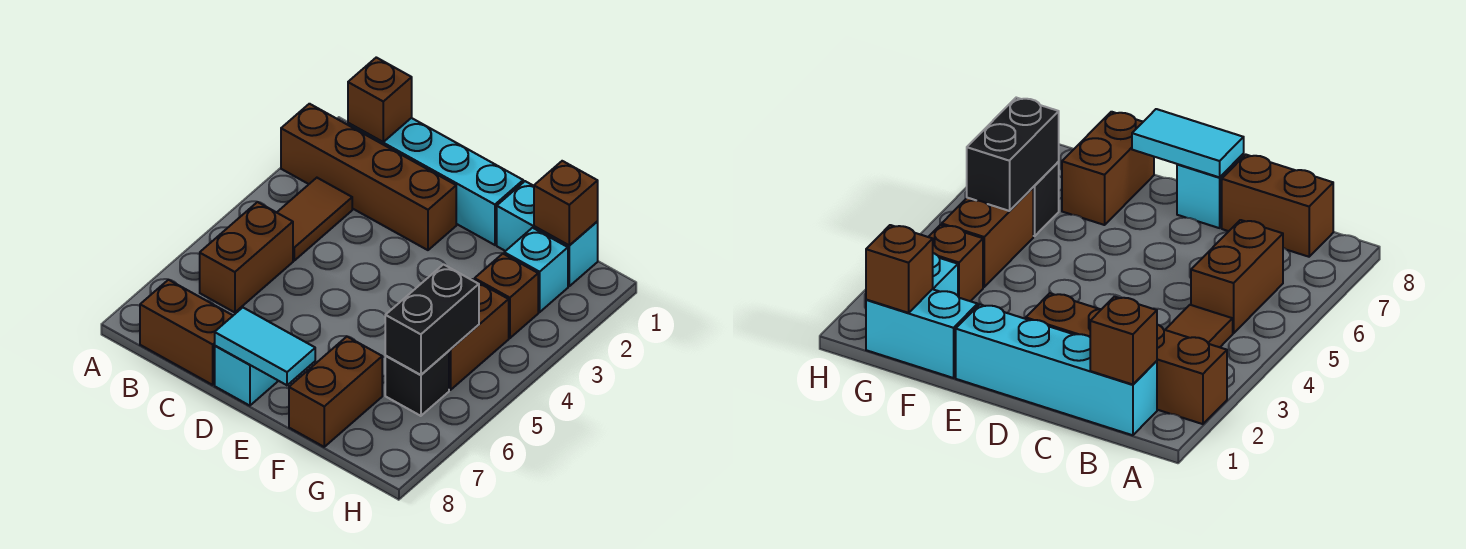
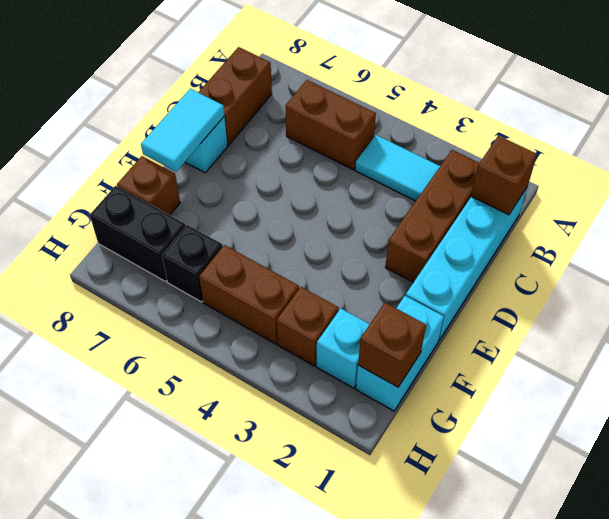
brown brick A2:D2 level 1 -> brown brick B2:D2 level 1
brown tile B3:B4 level 1 -> cyan tile B3:B4 level 1
brown brick F7:F8 level 1 -> brown brick F8 level 1
black brick G5:G6 level 2 -> black brick G7:G8 level 1

